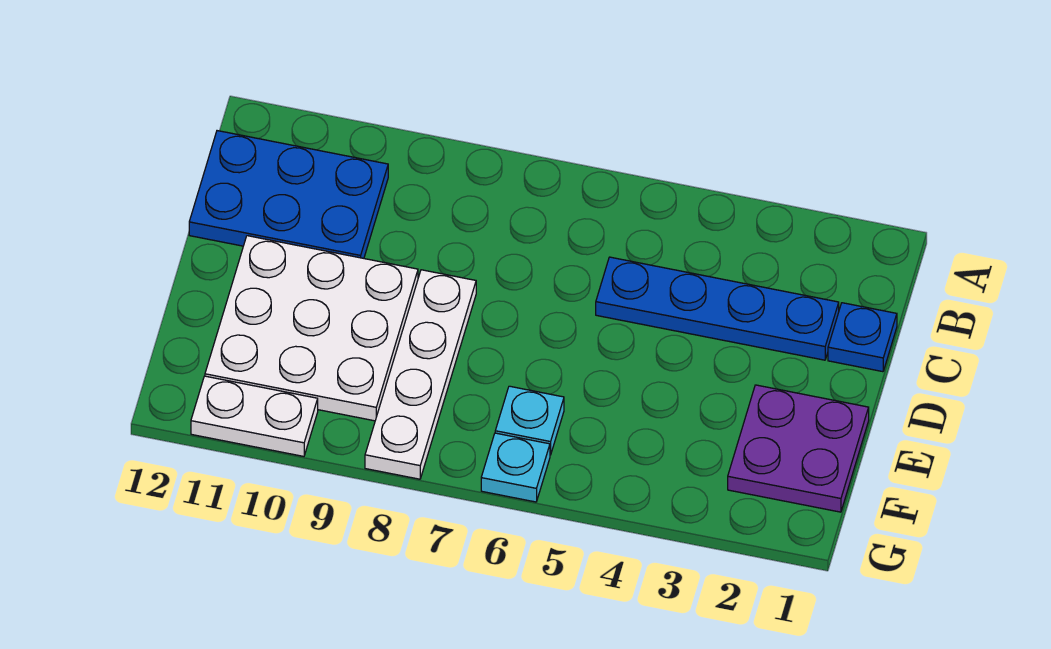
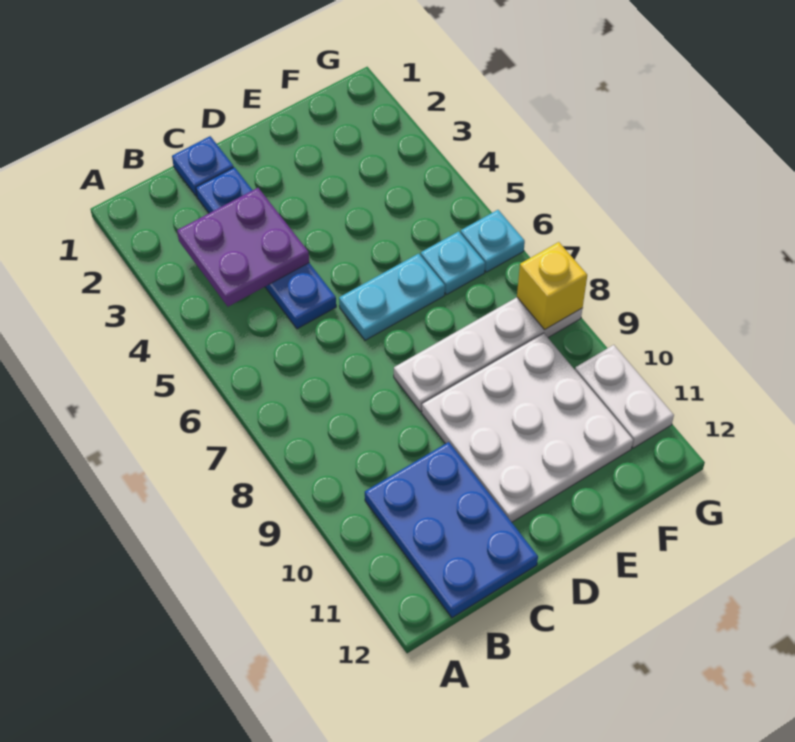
none -> cyan plate D6:E6 level 1
purple plate E1:F2 level 1 -> purple plate B3:C4 level 2
none -> yellow brick G8 level 2

